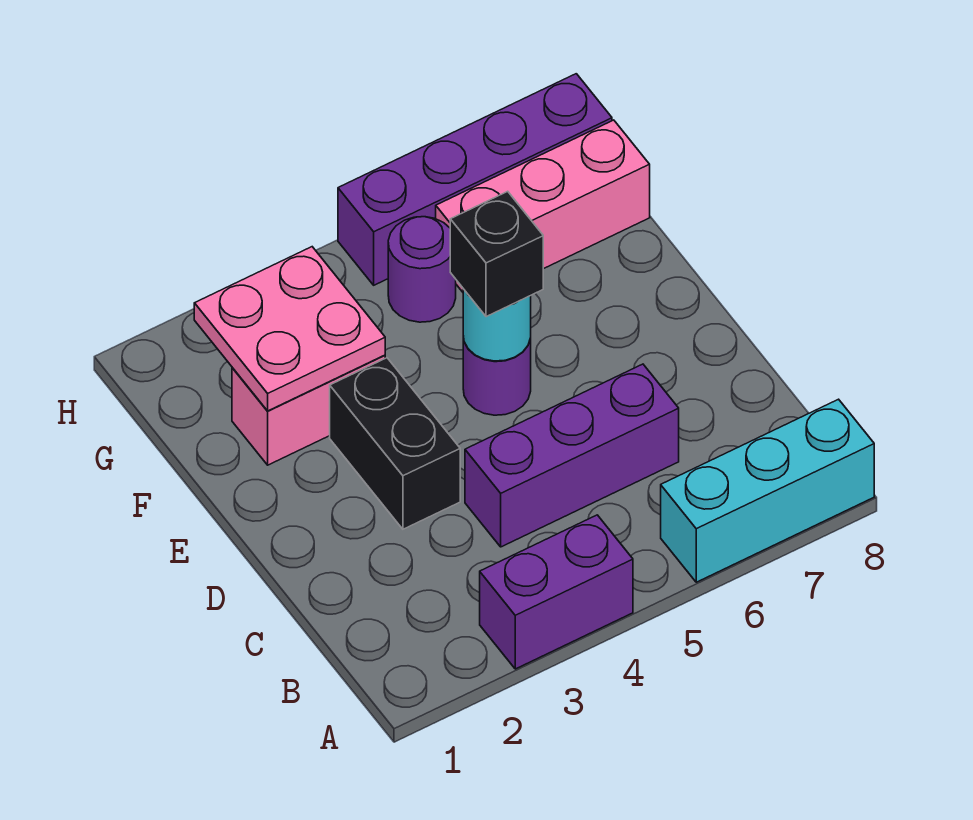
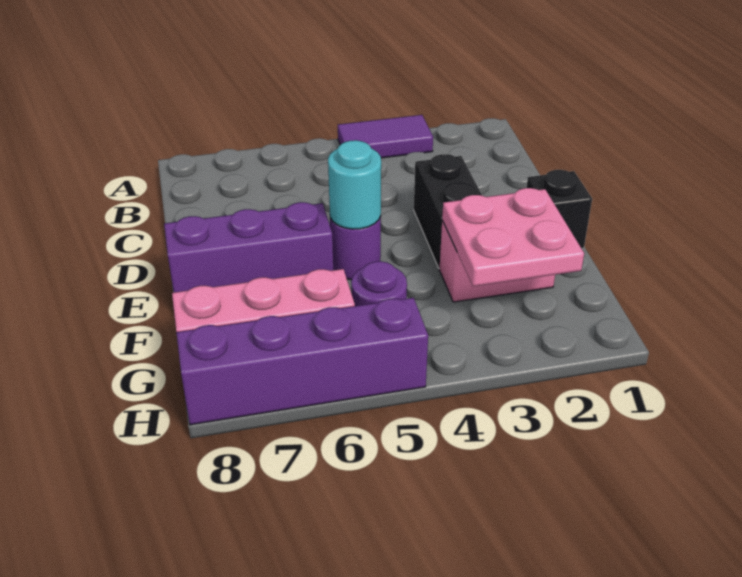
purple brick A3:A4 level 1 -> purple tile A3:A4 level 1
cyan brick A6:A8 level 1 -> none
purple brick C4:C6 level 1 -> purple brick E6:E8 level 1
black brick E5 level 3 -> black brick E1 level 1

